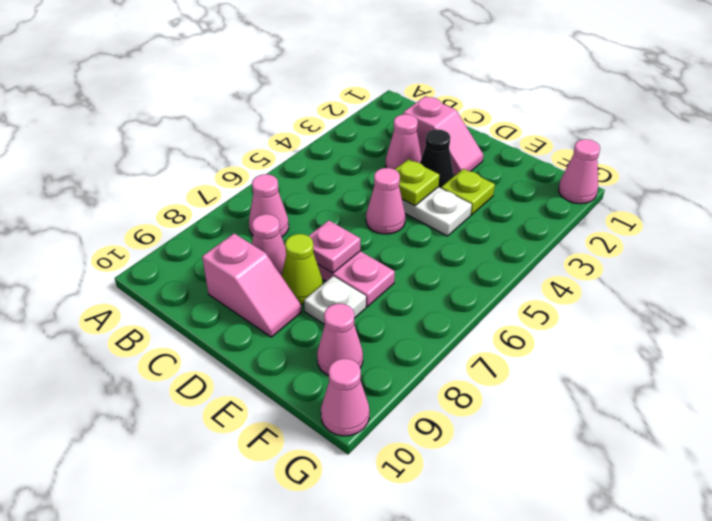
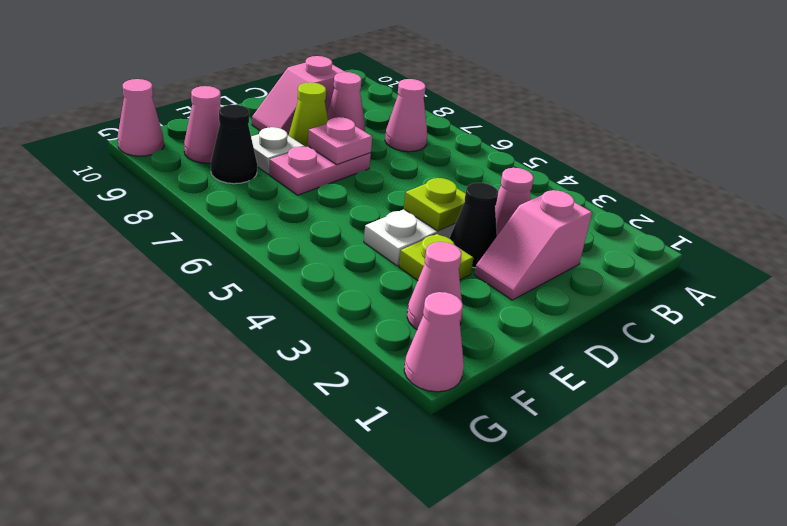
pink cone D5 level 1 -> pink cone F2 level 1
none -> black cone F8 level 1

